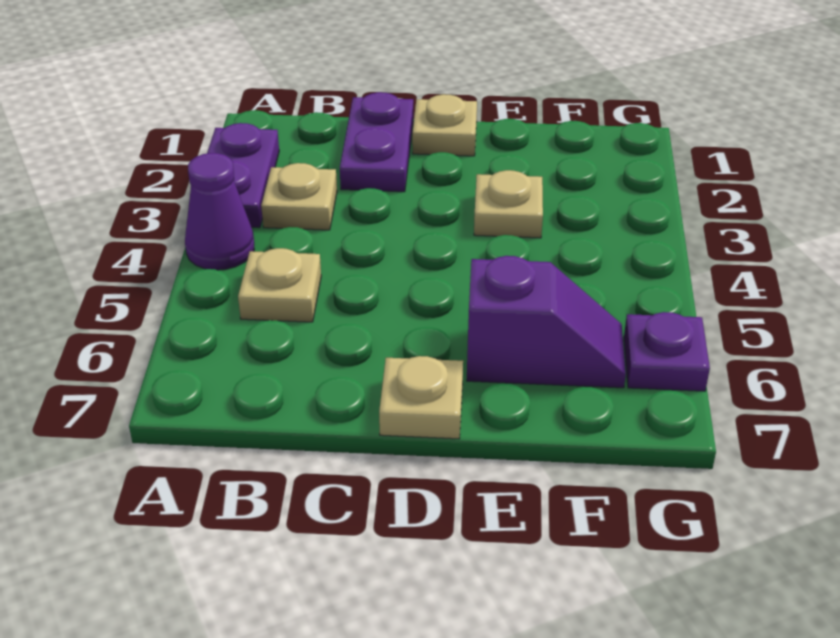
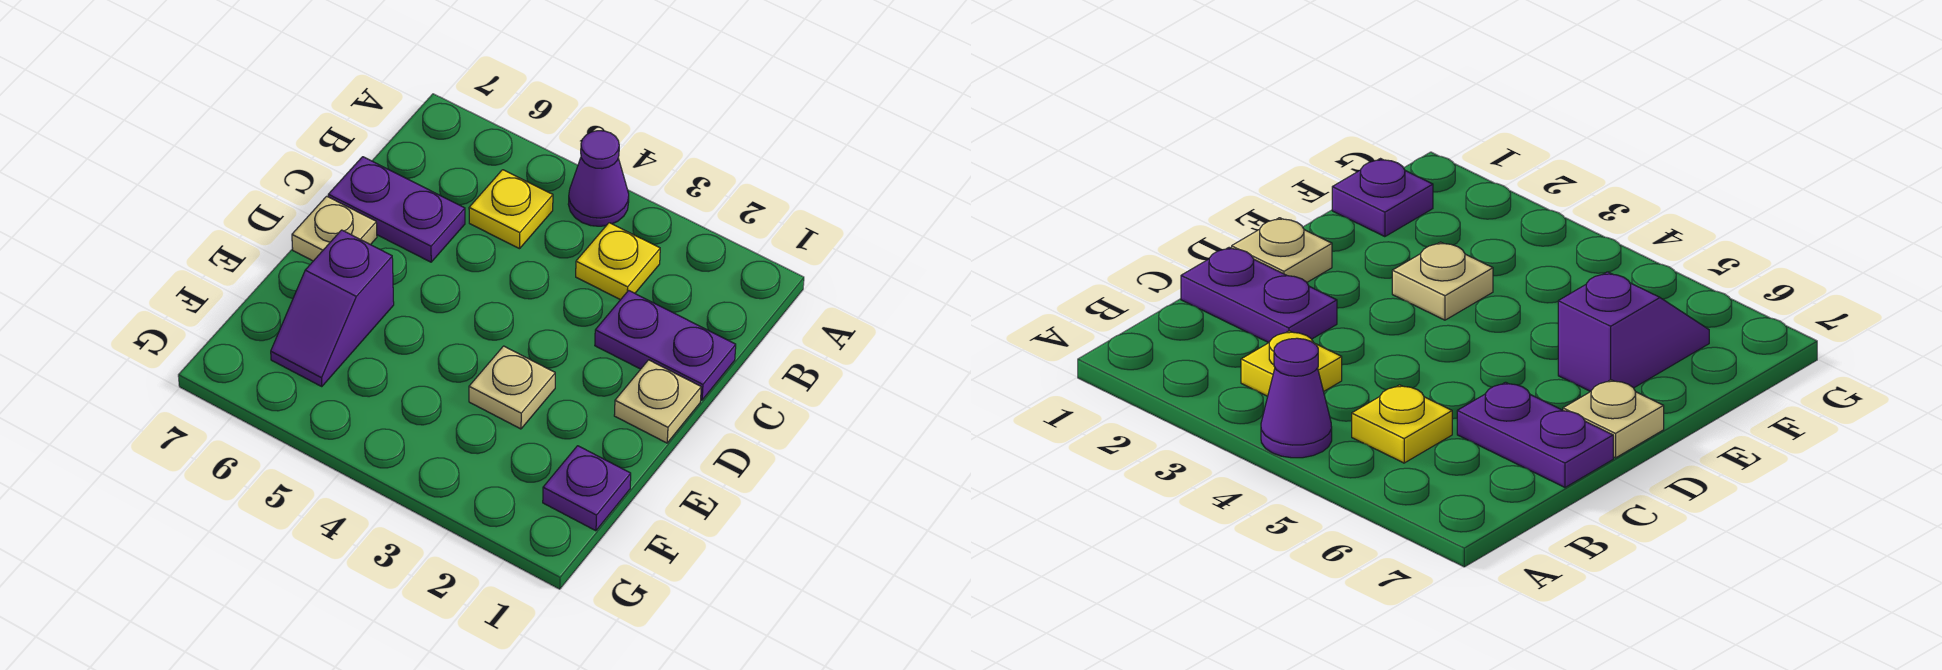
purple plate A2:A3 level 1 -> purple plate C6:C7 level 1
tan plate B3 level 1 -> yellow plate B3 level 1
tan plate B5 level 1 -> yellow plate B5 level 1
purple plate G6 level 1 -> purple plate F1 level 1

